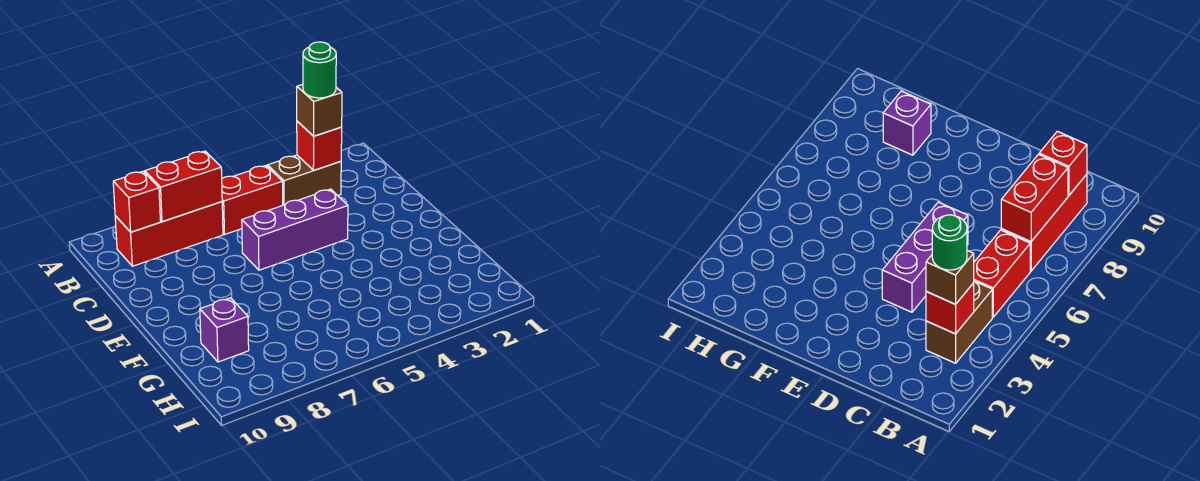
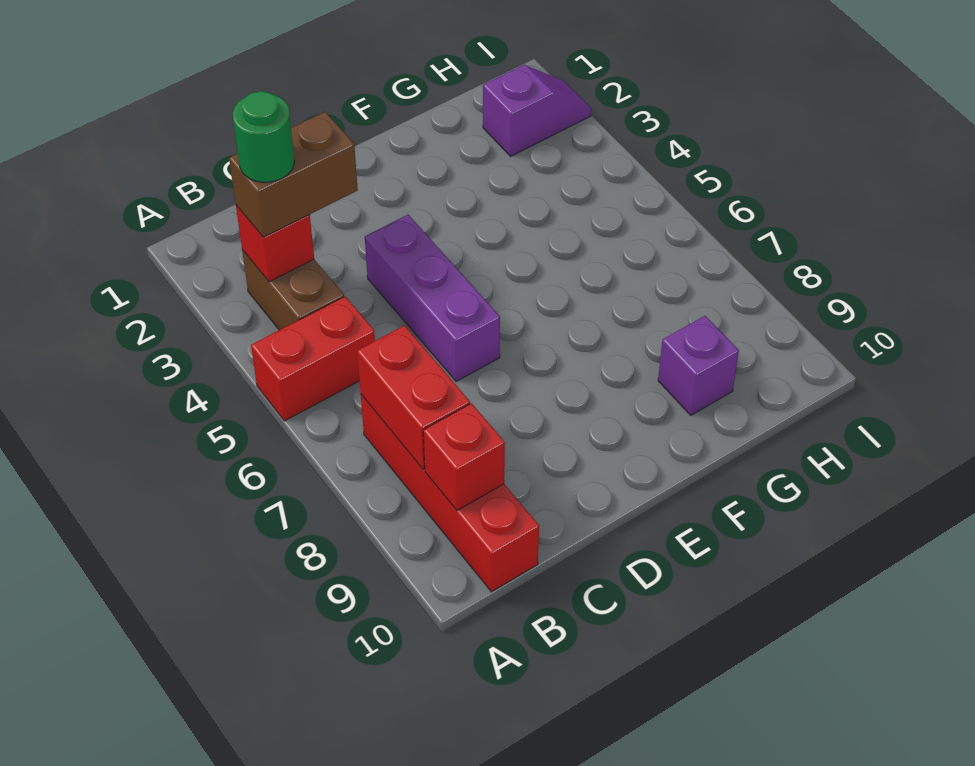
brown brick B3 level 3 -> brown brick B3:C3 level 3
red brick B5:B6 level 1 -> red brick A5:B5 level 1
red brick B7:B9 level 1 -> red brick B7:B10 level 1
none -> purple slope H2:I2 level 1 top H

